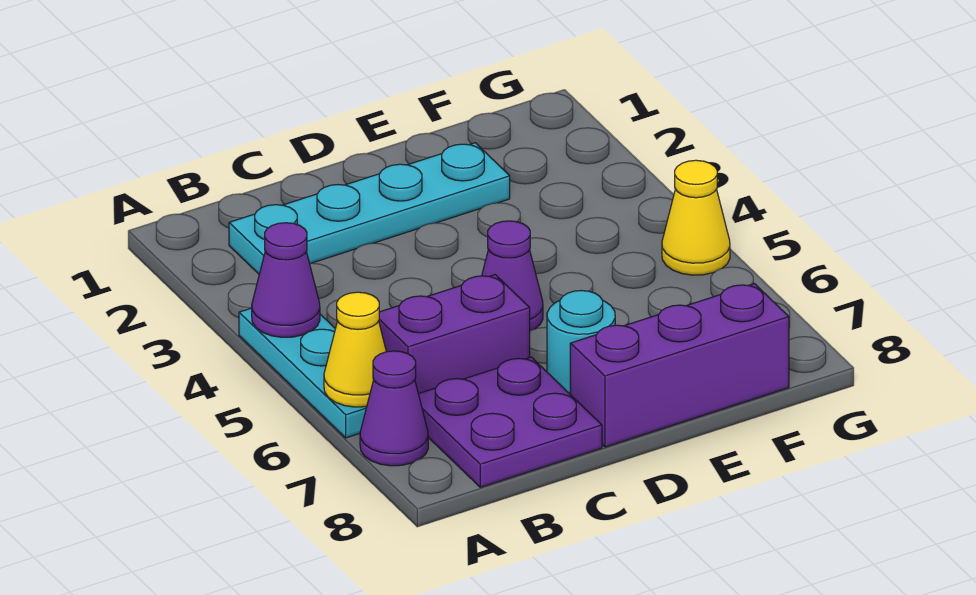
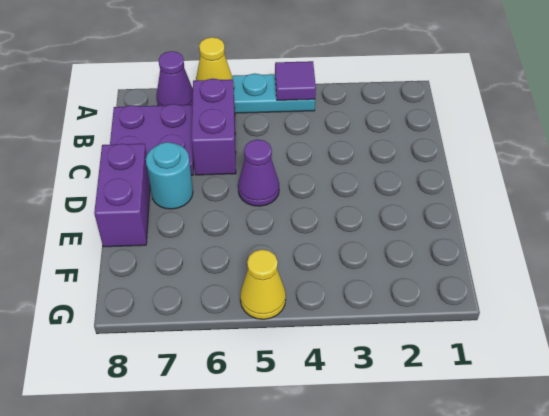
purple cone A4 level 2 -> purple tile A4 level 2
cyan plate B2:E2 level 1 -> none
purple brick D8:F8 level 1 -> purple brick D8:E8 level 1

